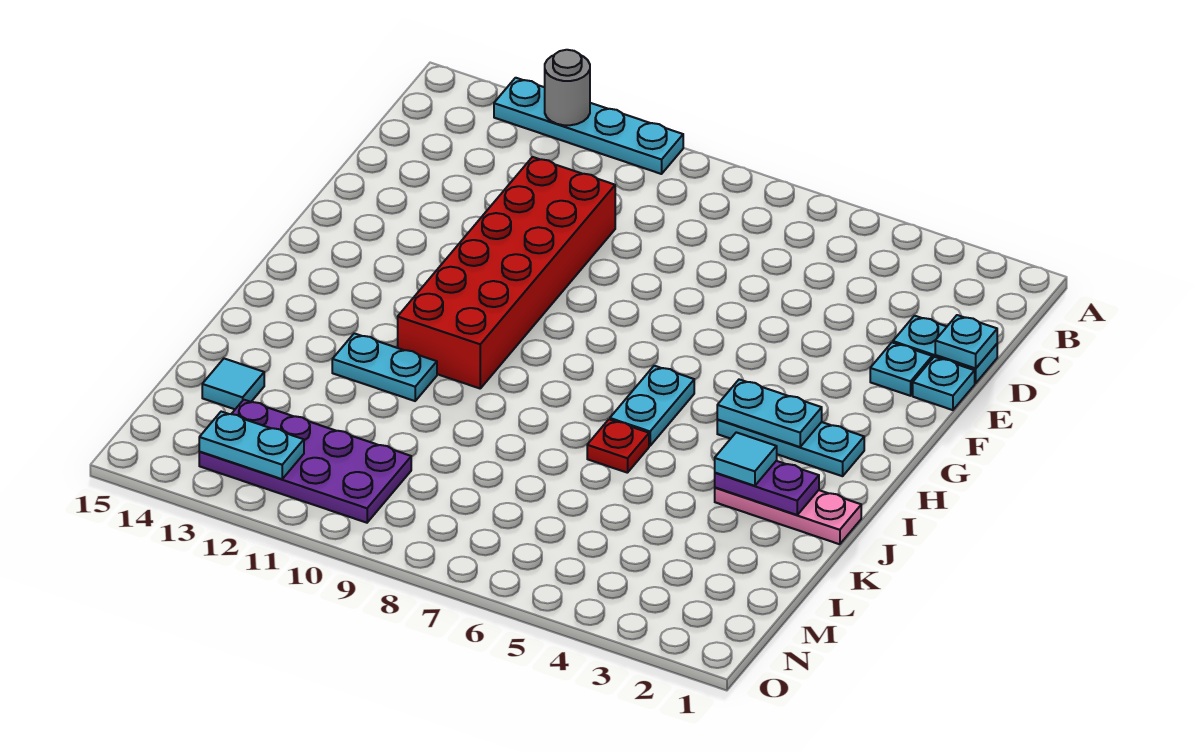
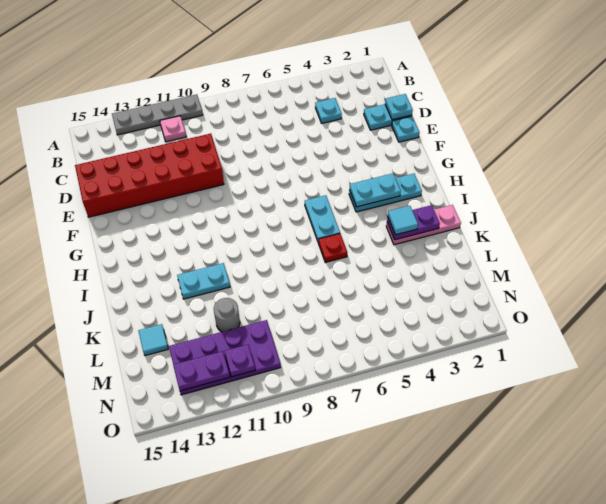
cyan plate A10:A13 level 1 -> grey plate A10:A13 level 1
grey round brick A12 level 2 -> grey round brick L11 level 1
none -> pink plate B11 level 1
red brick D10:I11 level 1 -> red brick D10:E15 level 1
cyan plate E2 level 1 -> cyan plate C4 level 1
none -> purple plate N11 level 2
cyan plate N12:N13 level 2 -> purple plate N12:N13 level 2

